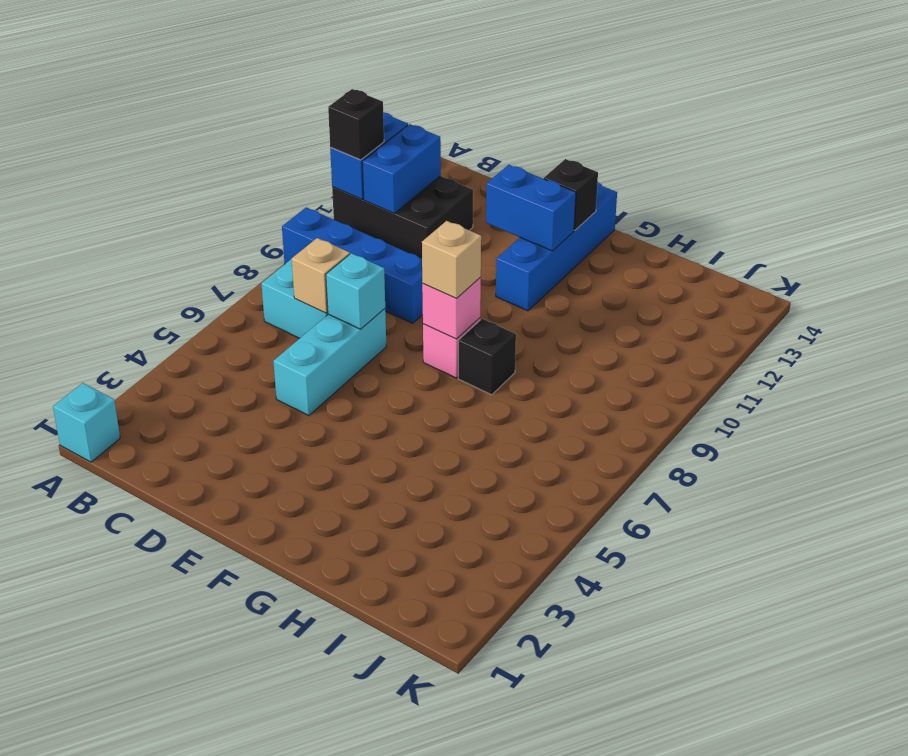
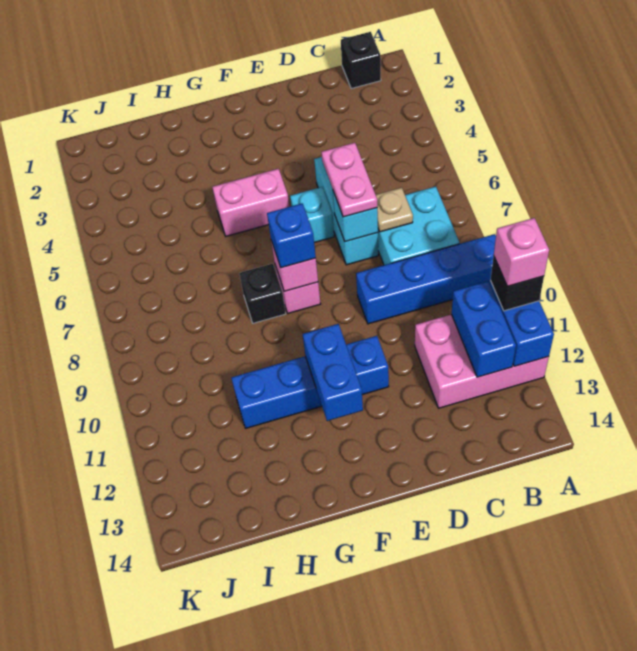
cyan brick A1 level 1 -> cyan brick E6 level 1
black brick A11:C12 level 1 -> pink brick A11:C12 level 1
none -> pink brick A11 level 4
tan brick C7 level 2 -> tan plate C7 level 2
none -> pink plate D6:D7 level 3
blue brick E12:F12 level 2 -> blue brick F11:F12 level 2
none -> pink brick F5:G5 level 1
tan brick F8 level 3 -> blue brick F8 level 3
blue brick F11:F14 level 1 -> blue brick E11:H11 level 1
black brick F13 level 2 -> black brick B1 level 1

